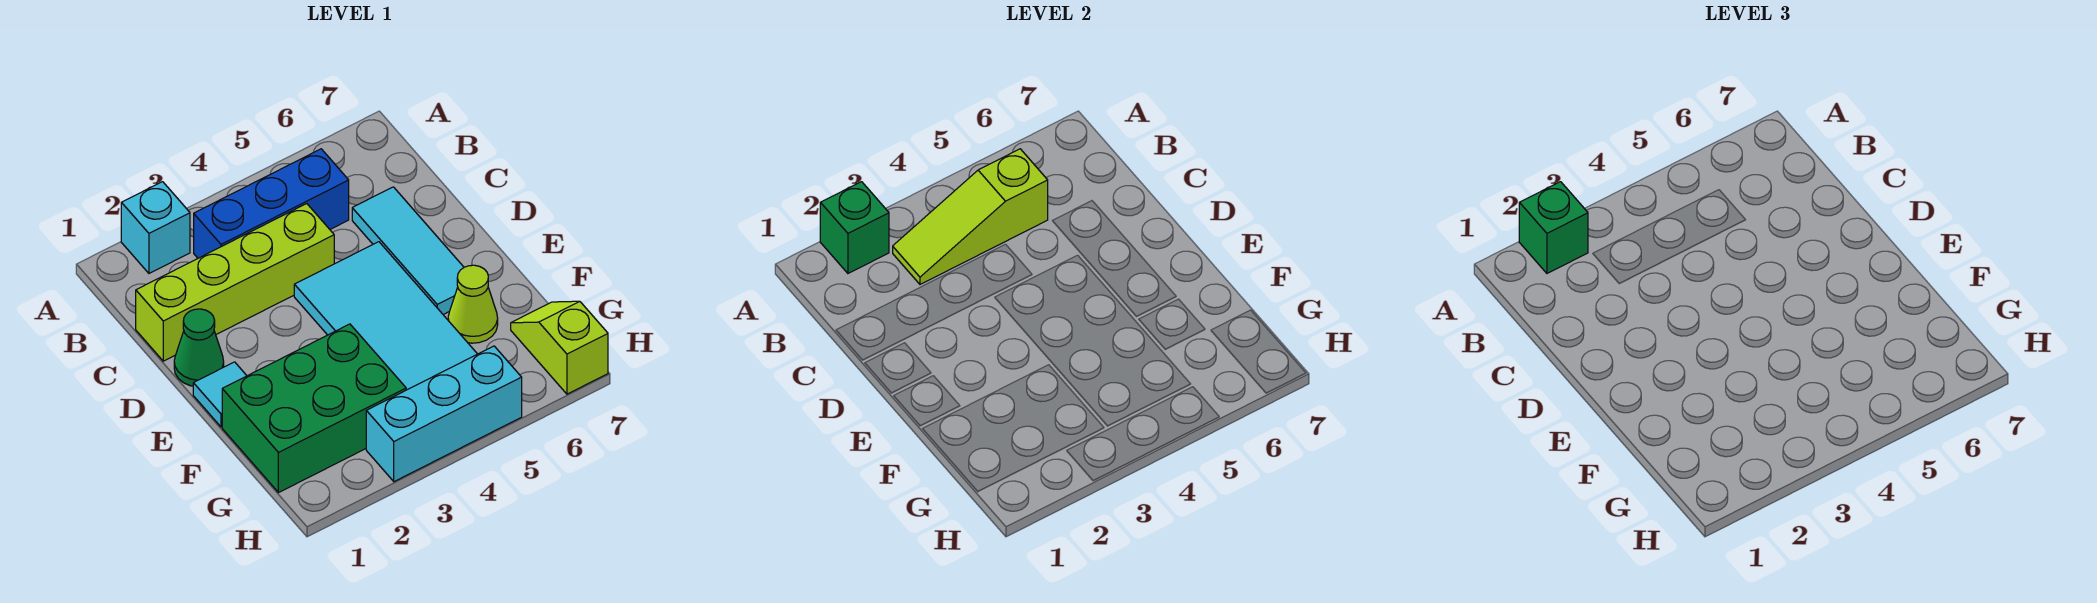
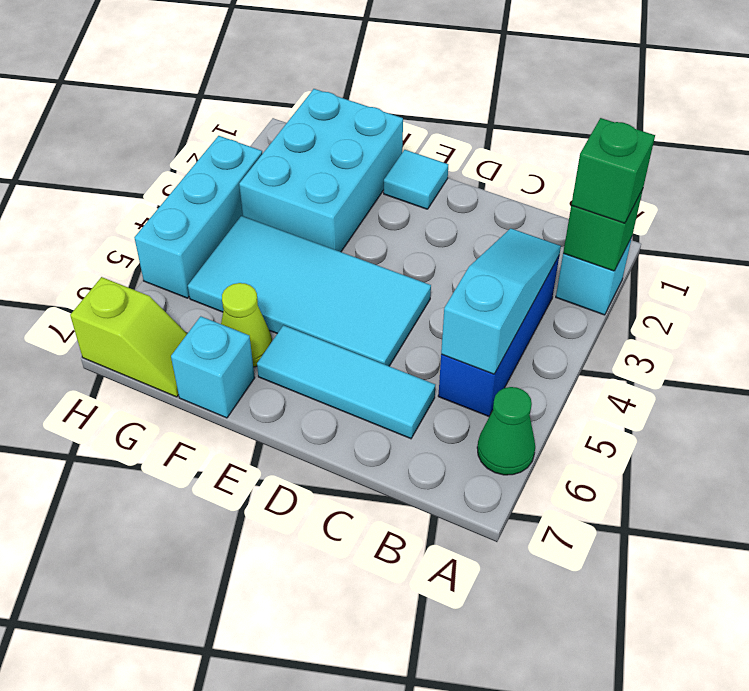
lime slope B3:B5 level 2 top 5 -> cyan slope B3:B5 level 2 top 5
lime brick C1:C4 level 1 -> none
green cone D1 level 1 -> green cone A6 level 1
green brick F1:G3 level 1 -> cyan brick F1:G3 level 1
none -> cyan brick F7 level 1

